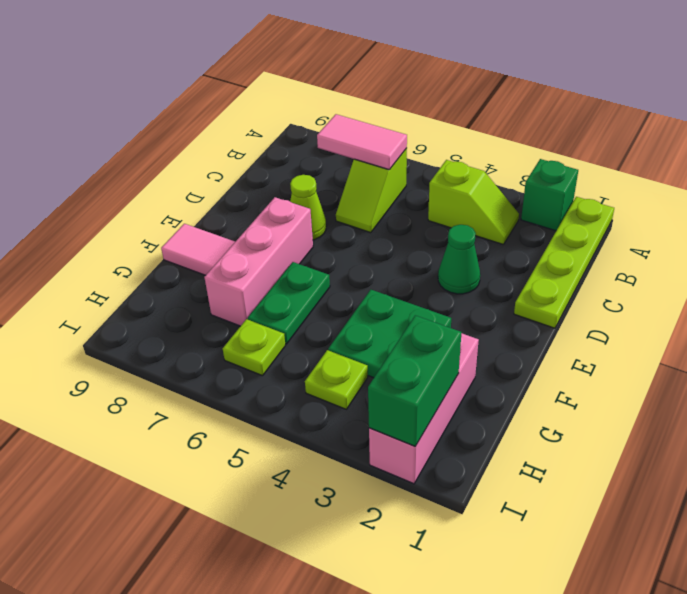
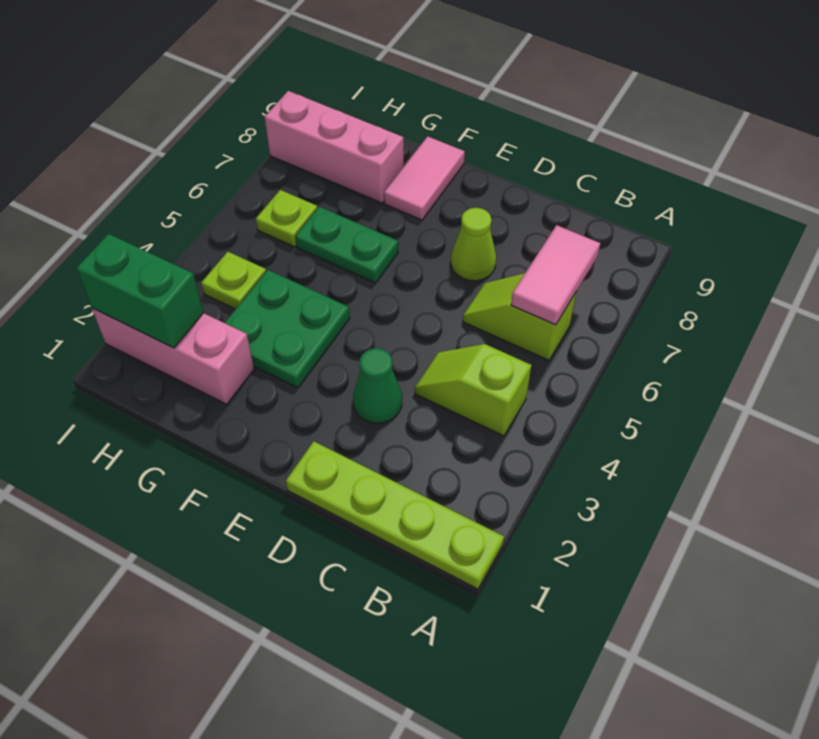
green brick A2 level 1 -> none
lime slope B3:B4 level 1 top 4 -> lime slope B4:C4 level 1 top B
pink brick E7:G7 level 1 -> pink brick G8:I8 level 1

